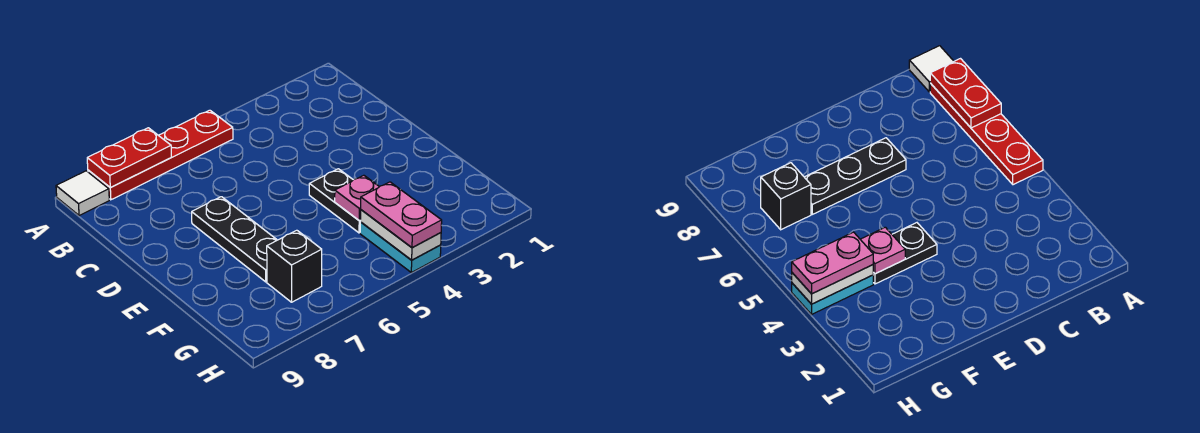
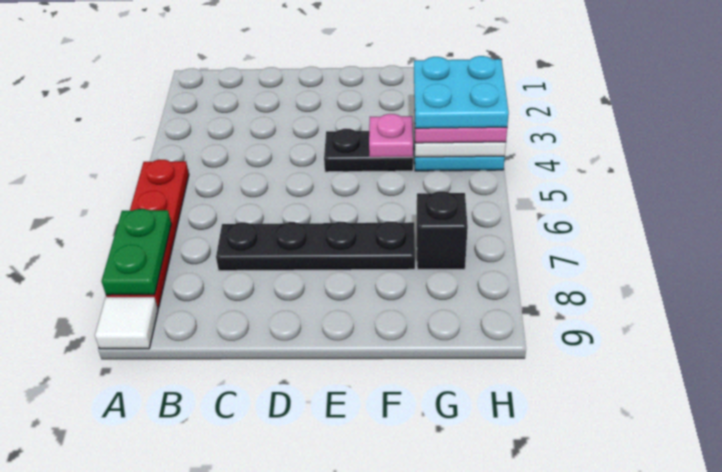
red plate A7:A8 level 2 -> green plate A7:A8 level 2
black plate D7:F7 level 1 -> black plate C7:F7 level 1
none -> cyan plate G3:H4 level 4

